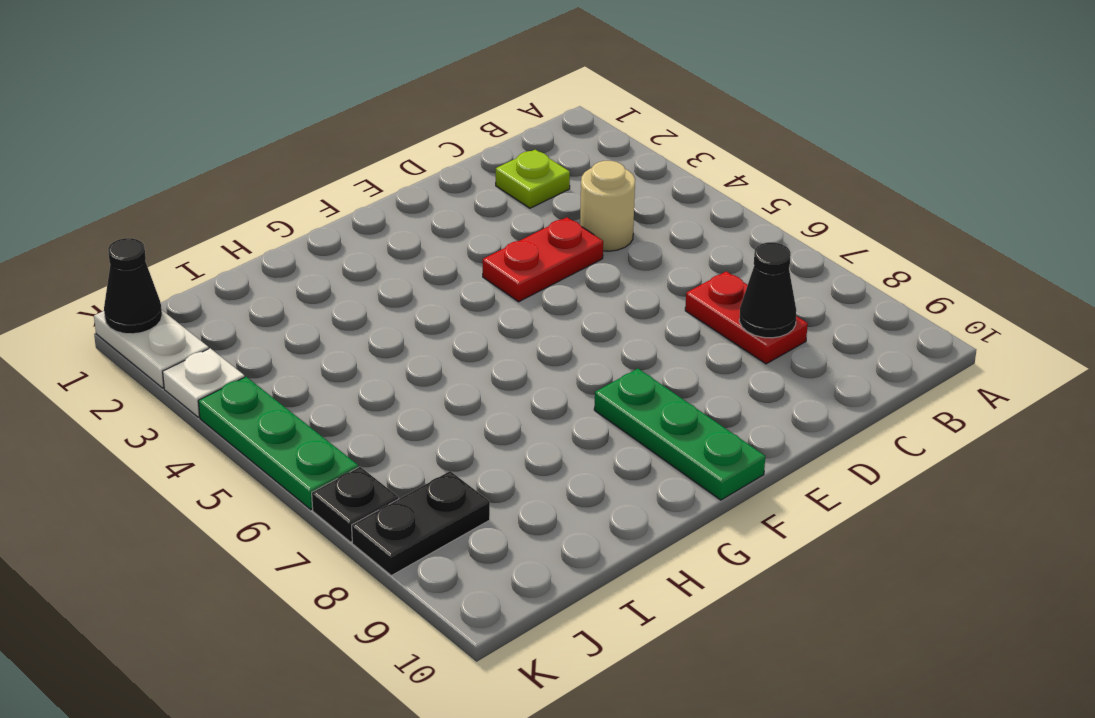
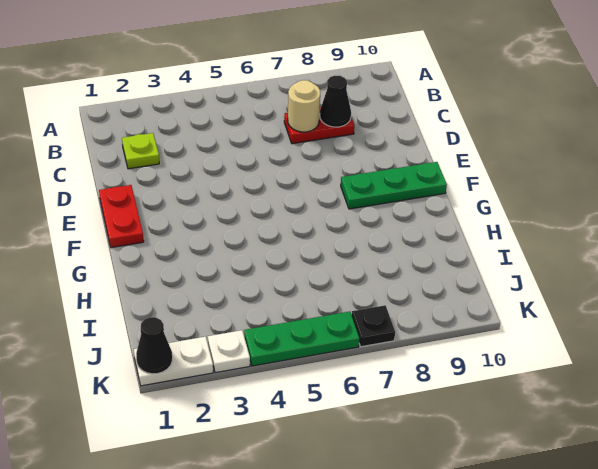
tan round brick C4 level 1 -> tan round brick C7 level 2
red plate D4:E4 level 1 -> red plate E1:F1 level 1
black plate J8:K8 level 1 -> none

